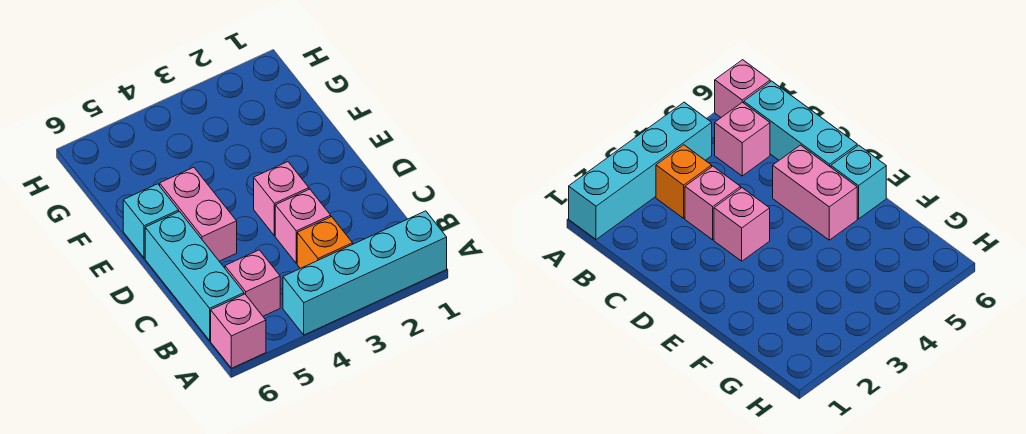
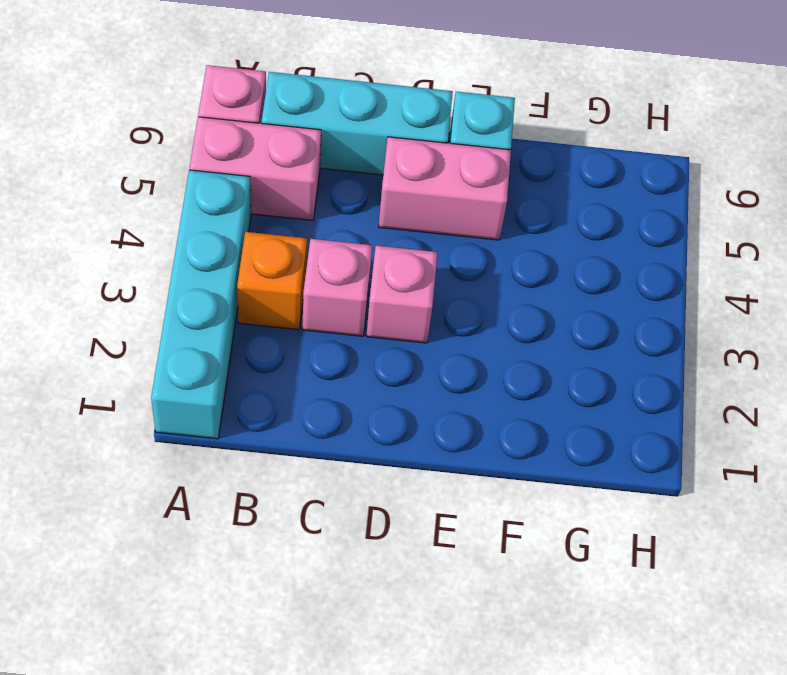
pink brick B5 level 1 -> pink brick A5:B5 level 1

